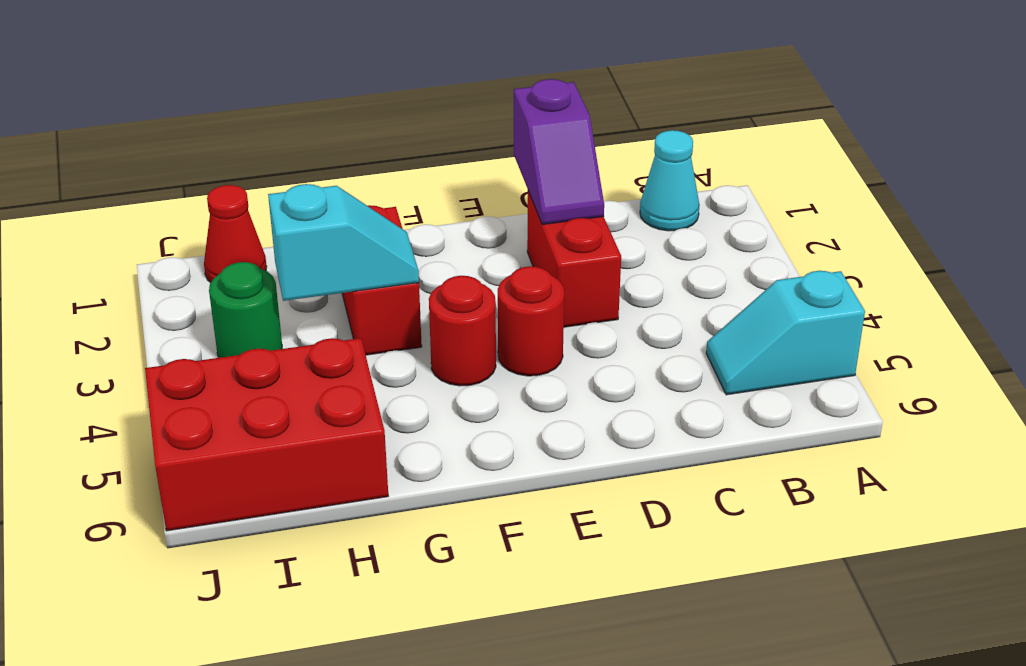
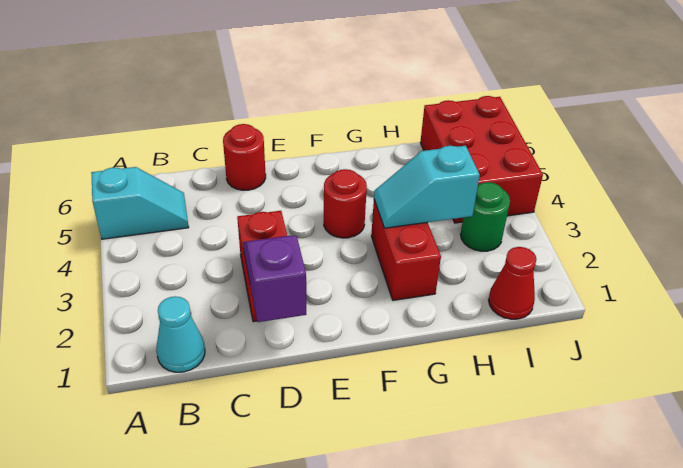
red round brick E4 level 1 -> red round brick D6 level 1
red brick H5:J6 level 1 -> red brick I4:J6 level 1

